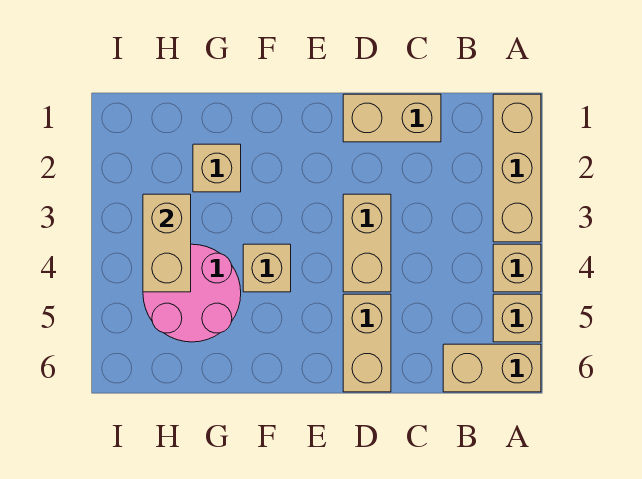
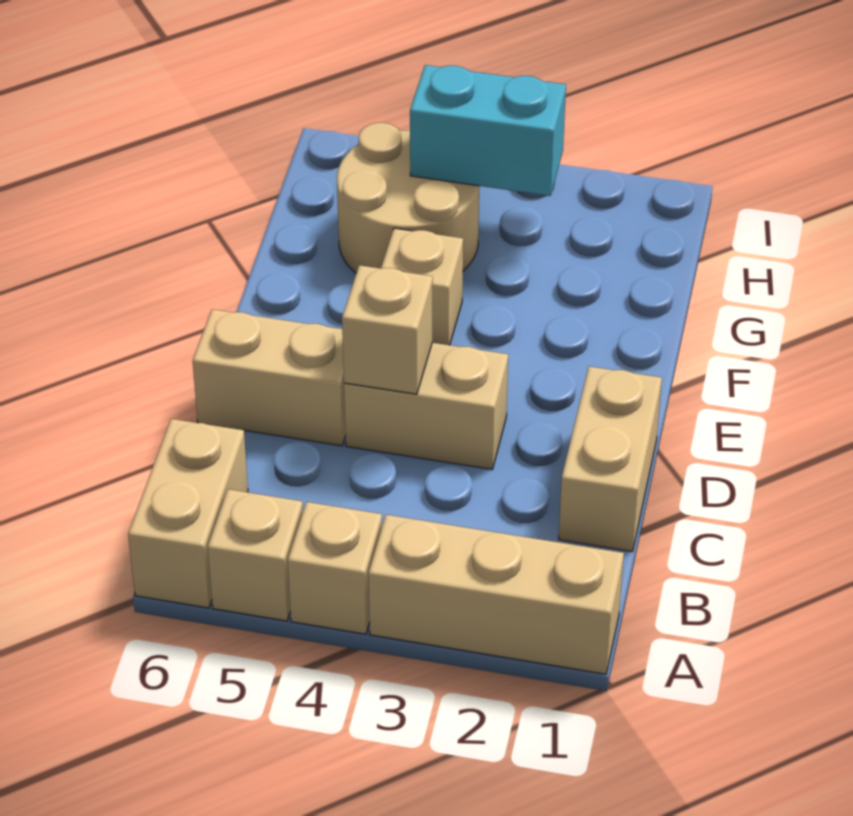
tan brick G2 level 1 -> tan brick D4 level 2
pink round brick G4:H5 level 1 -> tan round brick G4:H5 level 1
tan brick H3:H4 level 2 -> cyan brick H3:H4 level 2

